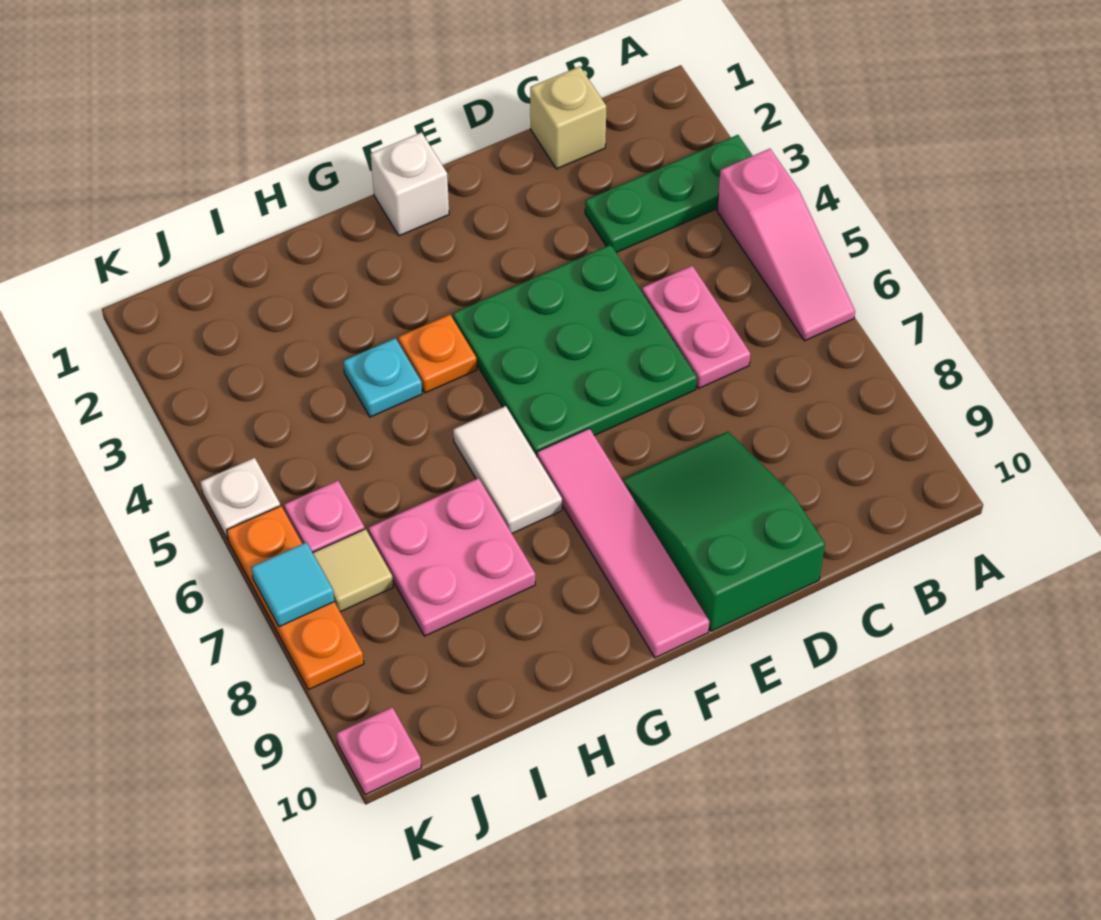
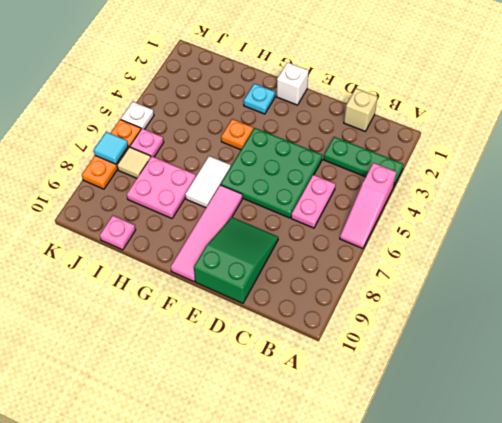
cyan plate H4 level 1 -> cyan plate G2 level 1
pink plate K10 level 1 -> pink plate I10 level 1

